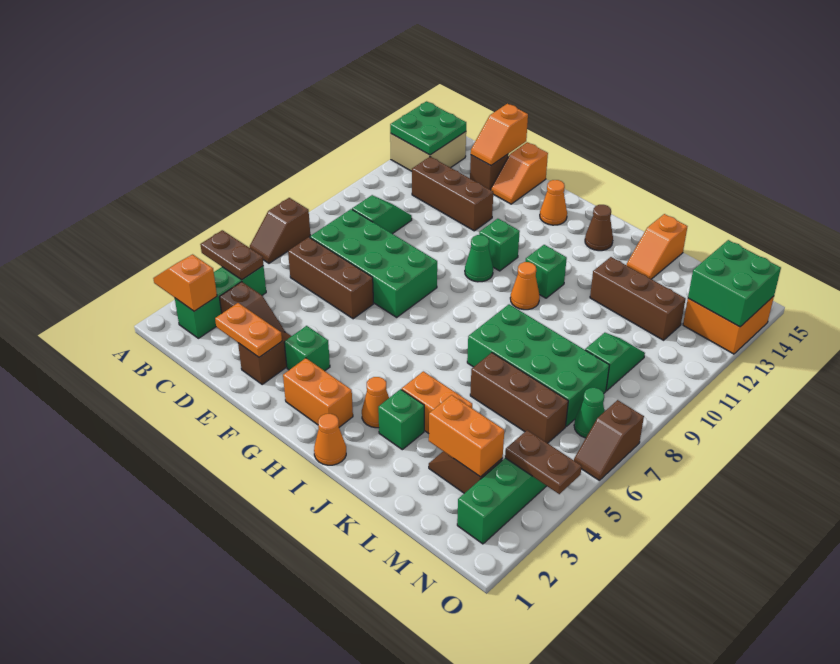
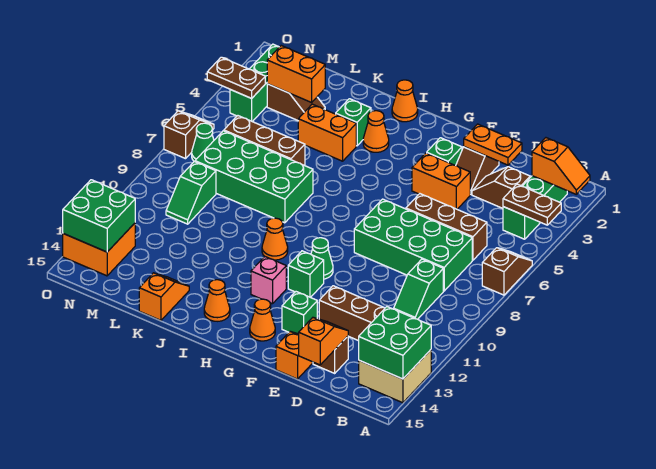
green plate A13:B14 level 2 -> green brick A13:B14 level 2
orange brick G2:H2 level 1 -> orange brick E4:F4 level 1
none -> pink brick H12 level 1
green brick I11 level 1 -> green brick F13 level 1
brown cone I14 level 1 -> orange cone I14 level 1
brown brick K12:M12 level 1 -> none

